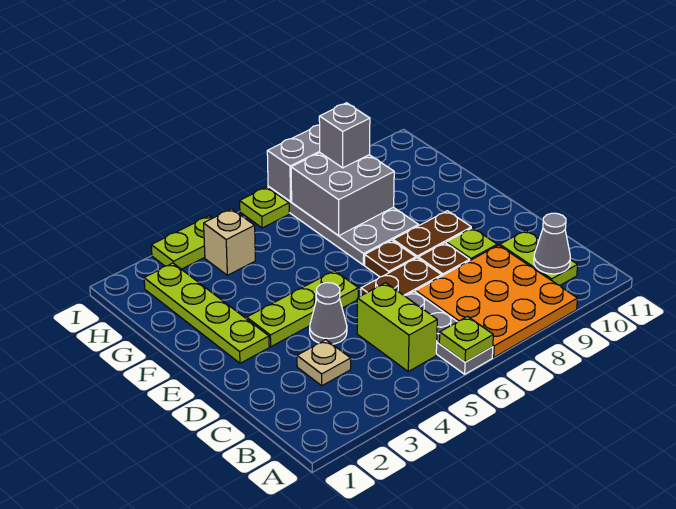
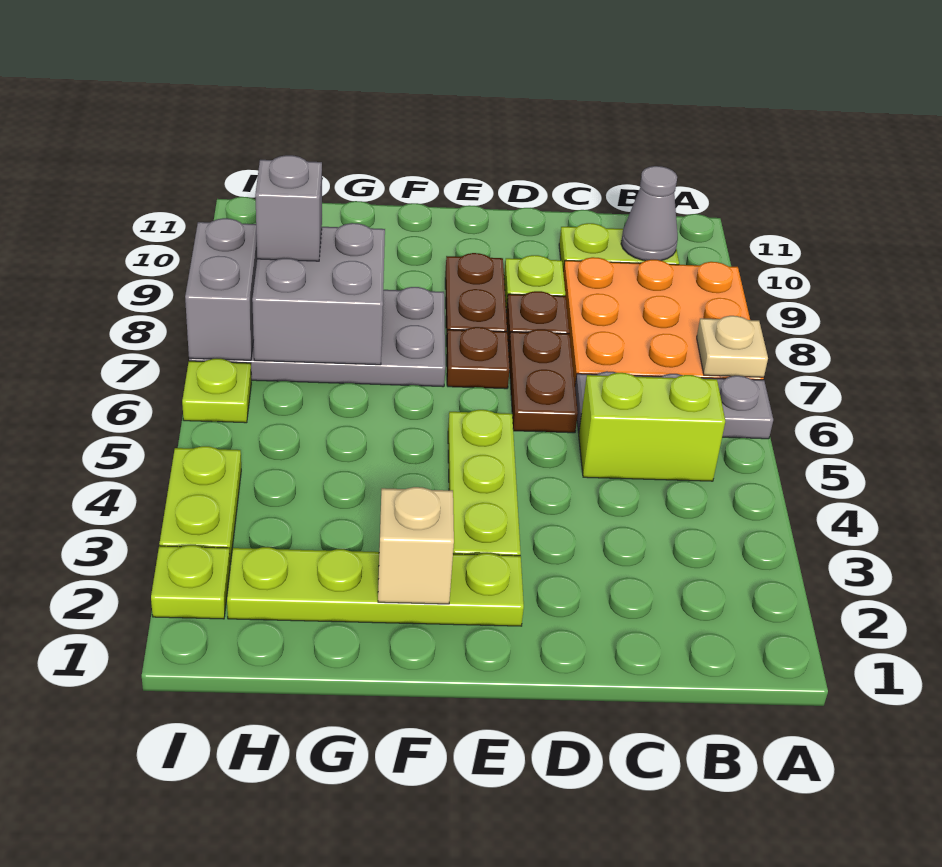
lime plate A6 level 2 -> lime plate I2 level 1
tan plate C3 level 1 -> tan plate A7 level 2
grey cone D4 level 1 -> none
tan brick H4 level 1 -> tan brick F2 level 2

